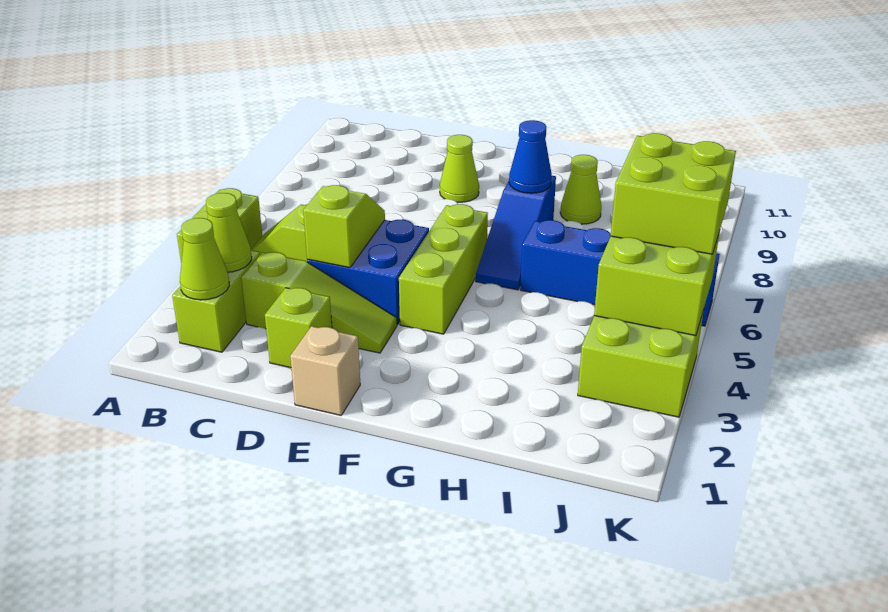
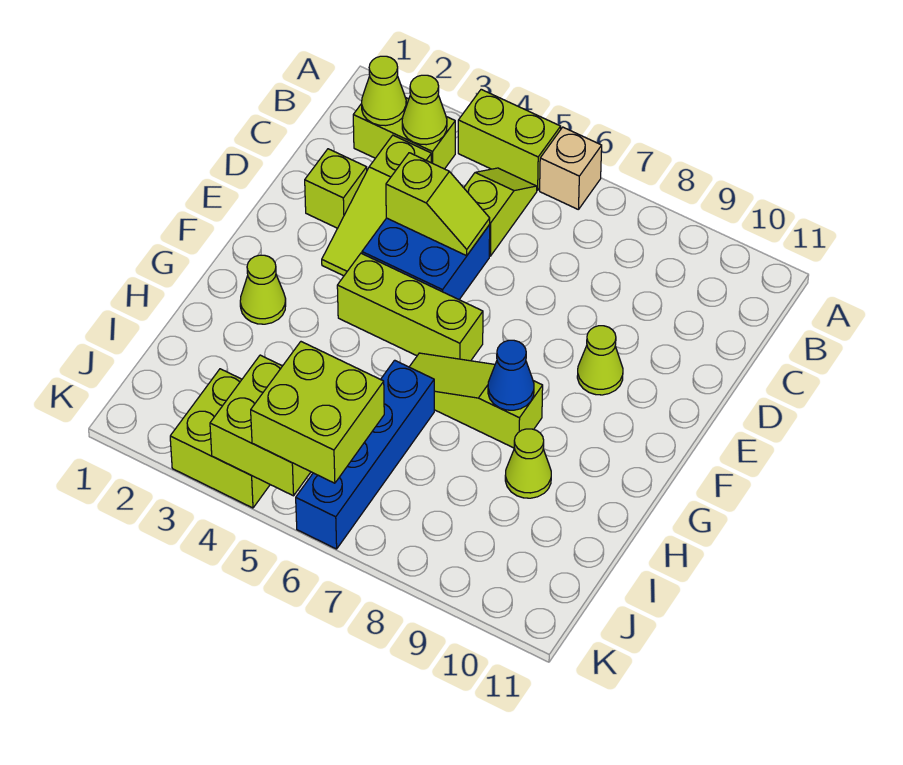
tan brick E1 level 1 -> tan brick A6 level 1
none -> lime cone G2 level 1
blue slope G6:G8 level 1 top 8 -> lime slope G6:G8 level 1 top 8

